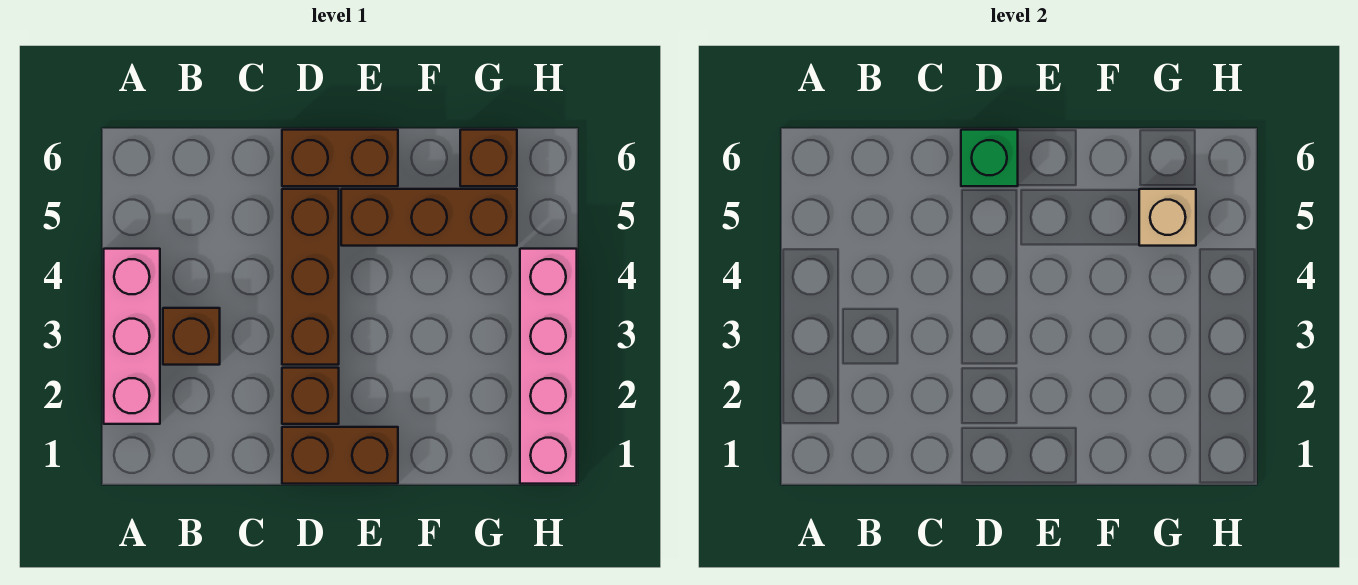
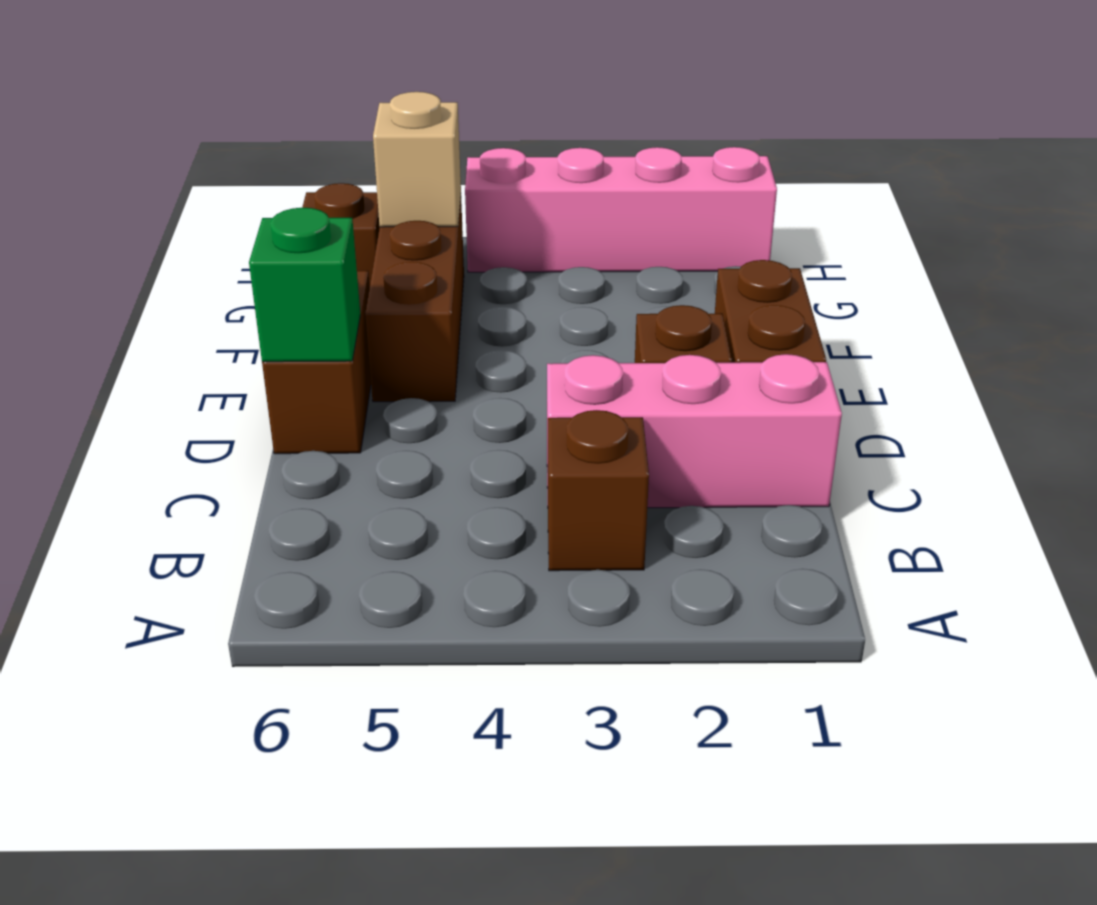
pink brick A2:A4 level 1 -> pink brick C1:C3 level 1
brown brick D3:D5 level 1 -> none

